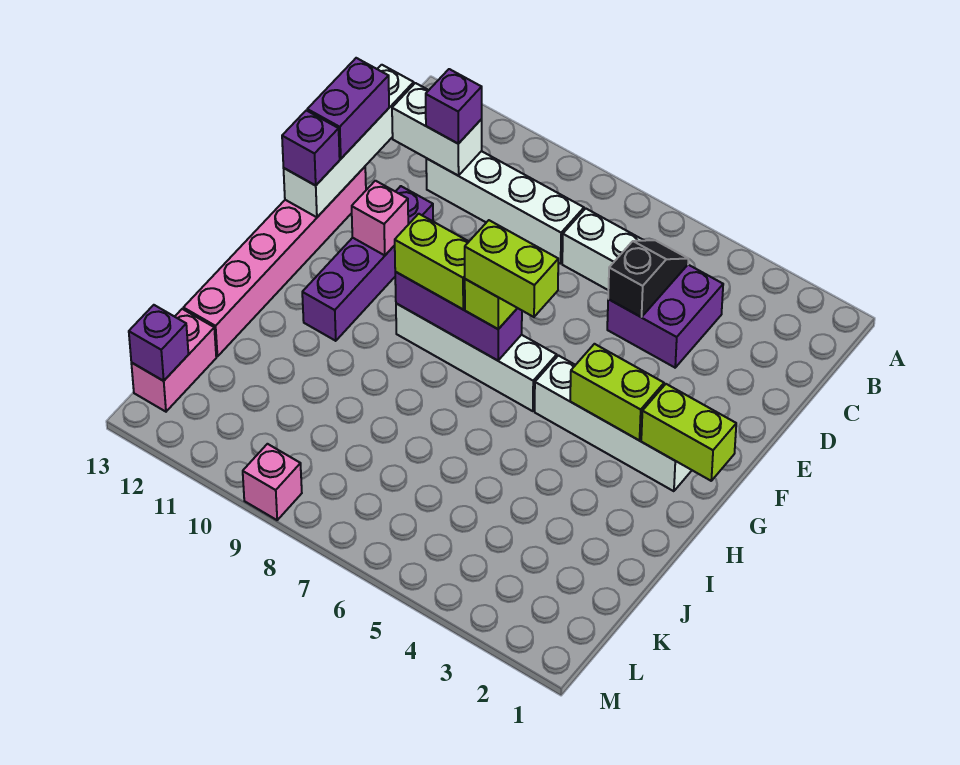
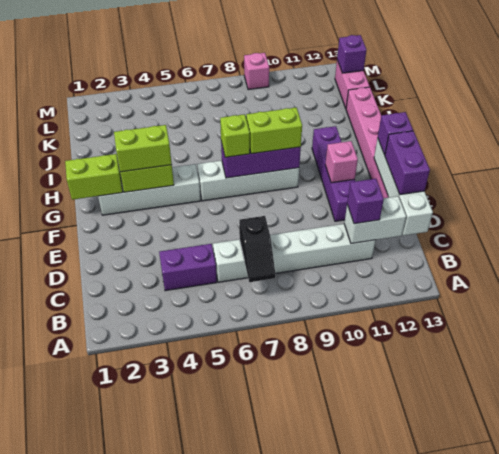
purple brick C4:D5 level 1 -> purple brick C4:C5 level 1
black slope C5:D5 level 2 top D -> black slope B7:C7 level 2 top C
lime brick G6:G7 level 4 -> lime brick G3:G4 level 3

